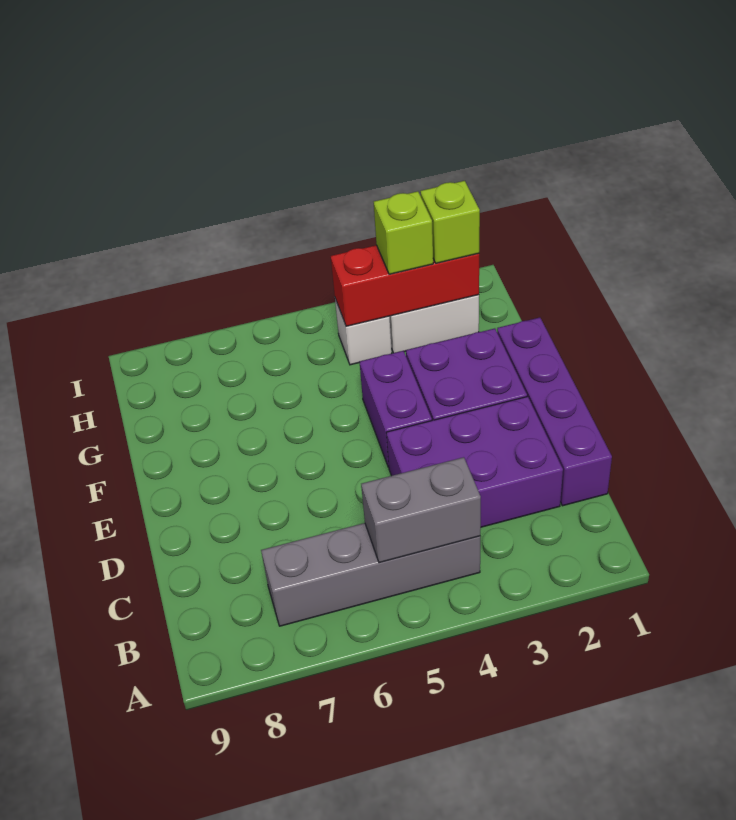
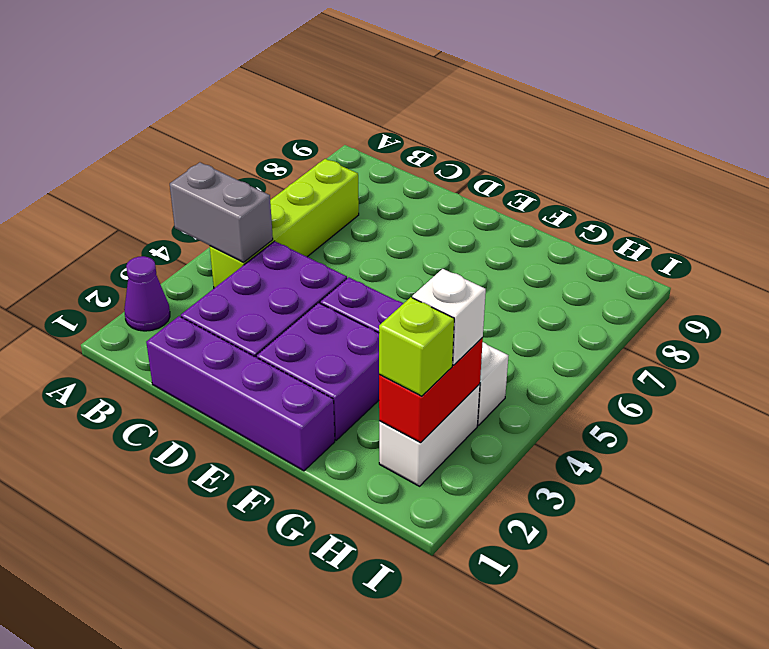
none -> purple cone A2 level 1
grey brick B4:B7 level 1 -> lime brick B4:B7 level 1
grey brick B4:B5 level 2 -> grey brick A4:B4 level 2
red brick H2:H4 level 2 -> red brick H2:H3 level 2
lime brick H3 level 3 -> white brick H3 level 3

